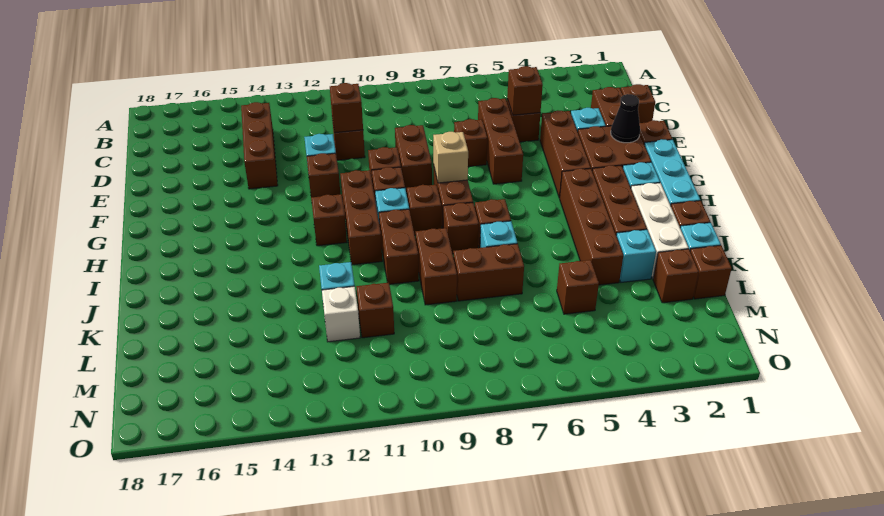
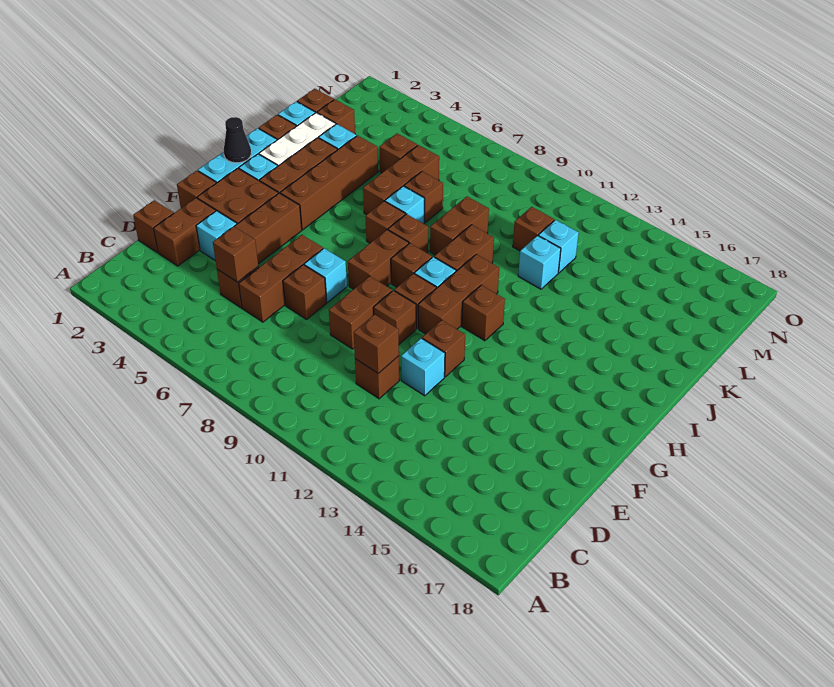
brown brick C14:E14 level 1 -> brown brick J6:L6 level 1
black cone F2 level 2 -> black cone H1 level 2
none -> cyan brick F7 level 1
tan brick G8 level 2 -> none
brown brick K7:K8 level 1 -> brown brick K7 level 1
white brick L12 level 1 -> cyan brick L12 level 1

